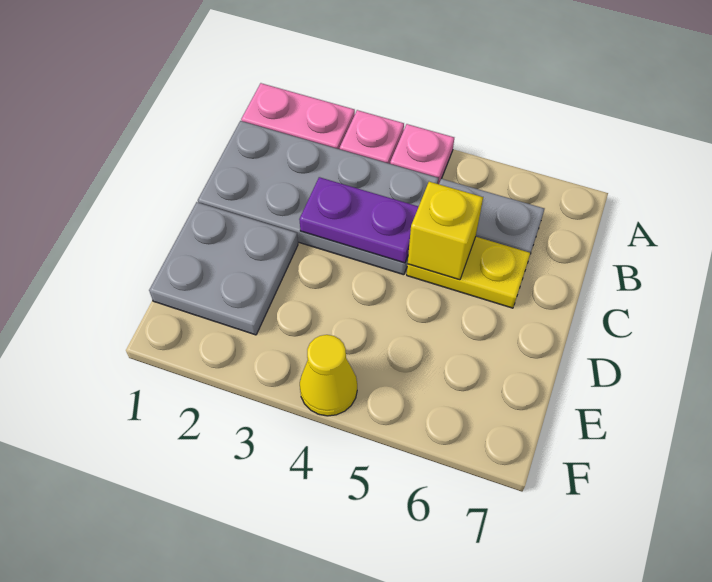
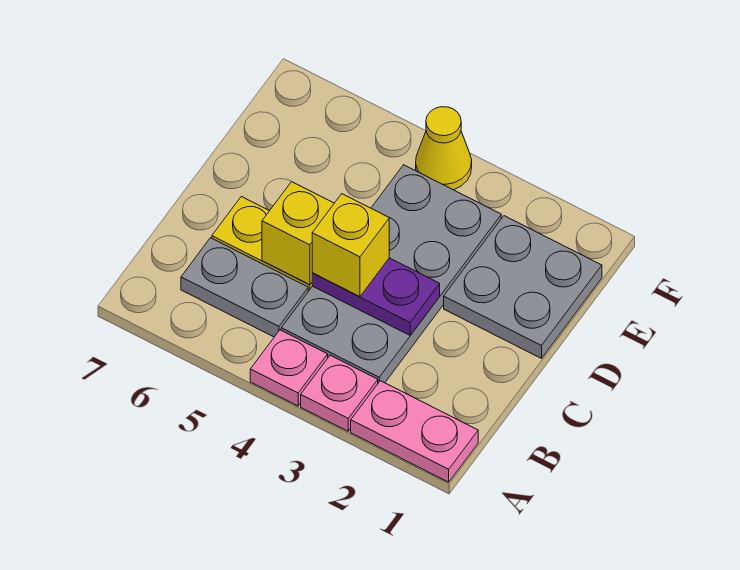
grey plate B1:C4 level 1 -> grey plate B3:E4 level 1
none -> yellow brick C4 level 3

